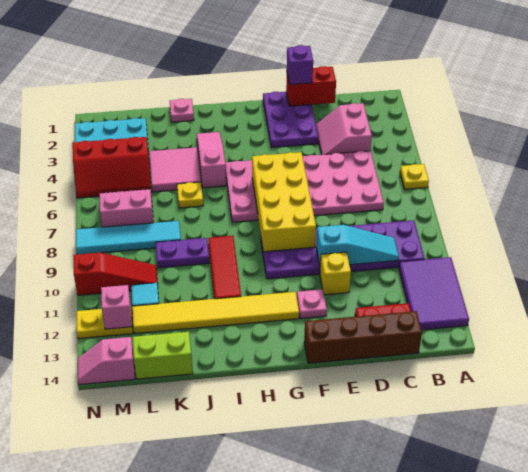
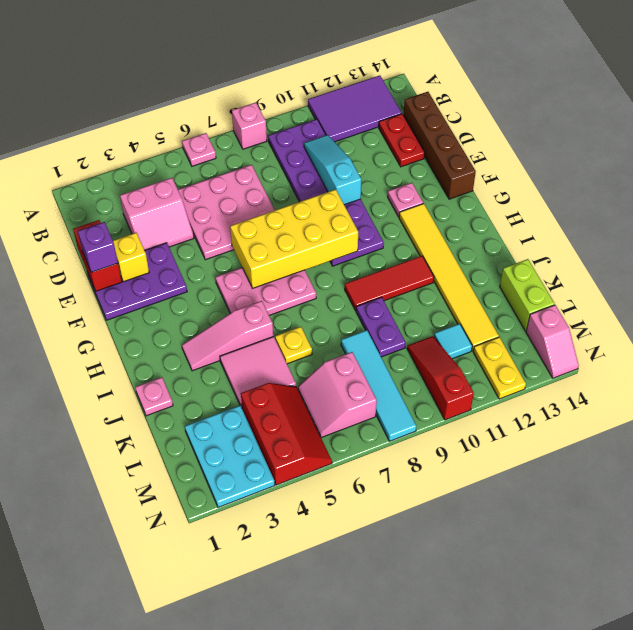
yellow plate A6 level 1 -> pink plate A6 level 1
yellow brick E11 level 1 -> yellow brick E2 level 2
pink brick M12 level 2 -> pink brick A8 level 1

